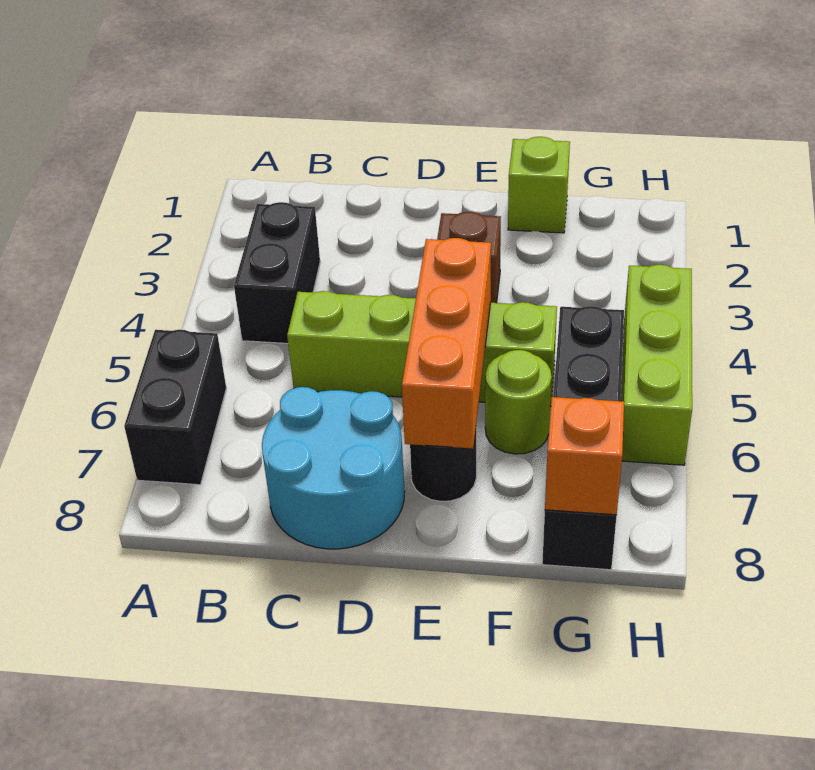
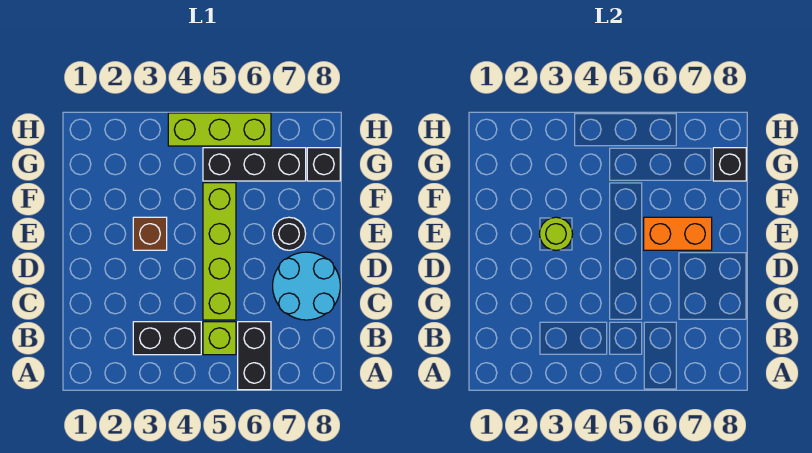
black brick A6:A7 level 1 -> black brick A6:B6 level 1
orange brick E5:E7 level 2 -> orange brick E6:E7 level 2
lime brick F1 level 1 -> lime brick B5 level 1
lime round brick F6 level 1 -> lime round brick E3 level 2
orange brick G8 level 2 -> black brick G8 level 2

